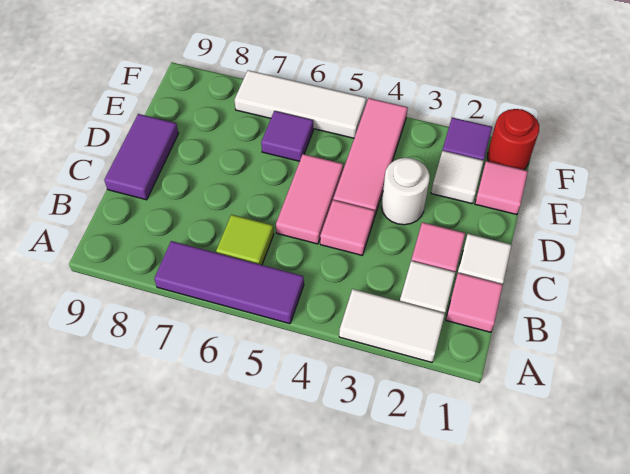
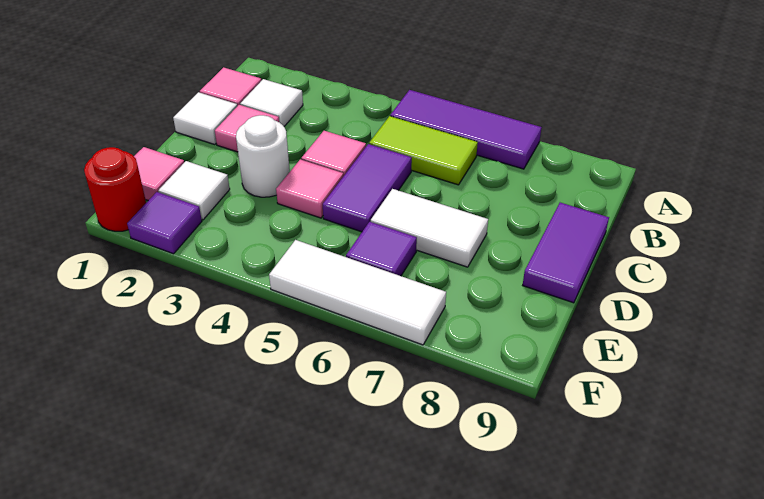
white tile A2:A3 level 1 -> white tile D6:D7 level 1
lime tile B6 level 1 -> lime tile B5:B6 level 1
pink tile C5:D5 level 1 -> purple tile C5:D5 level 1
pink tile D4:F4 level 1 -> pink tile D4 level 1

